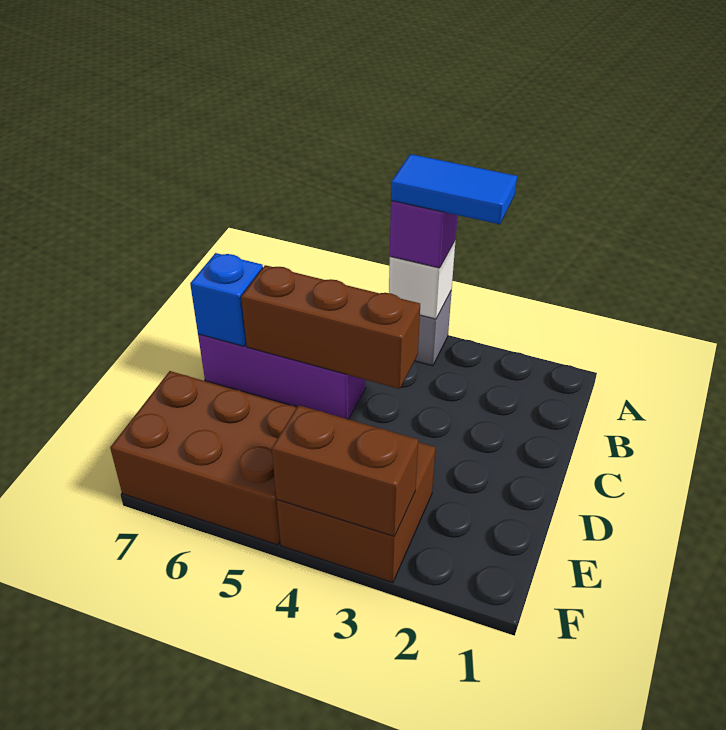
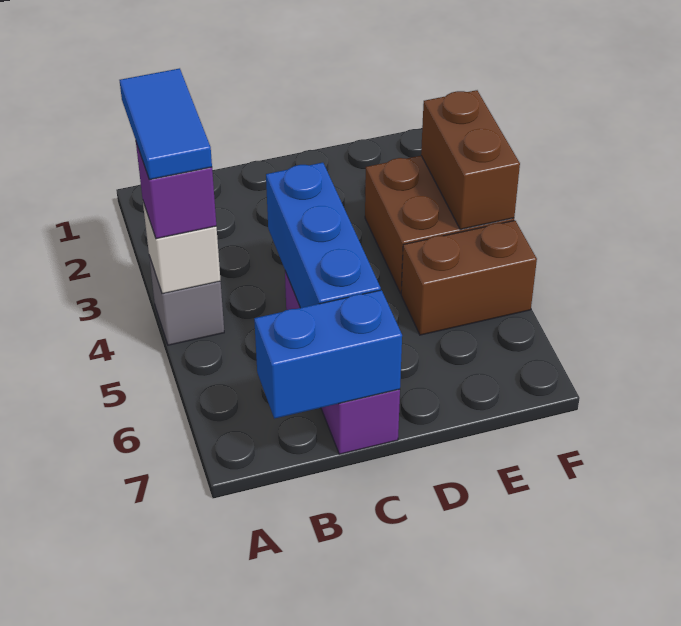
brown brick C4:C6 level 2 -> blue brick C4:C6 level 2
blue brick C7 level 2 -> blue brick B7:C7 level 2
brown brick E5:F7 level 1 -> brown brick E5:F5 level 1

